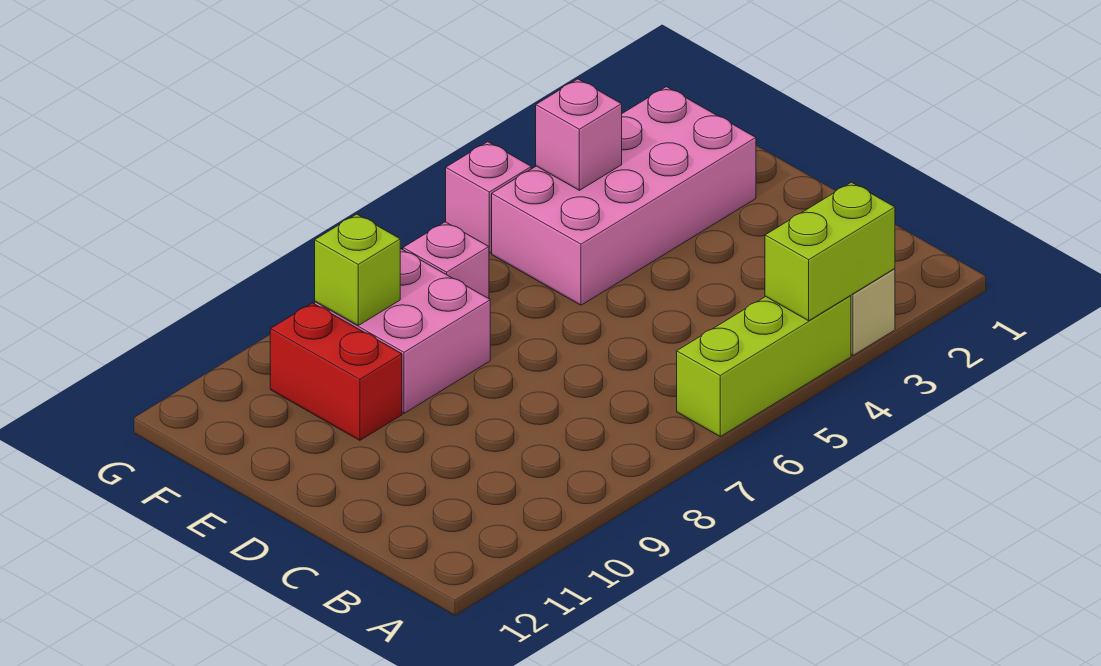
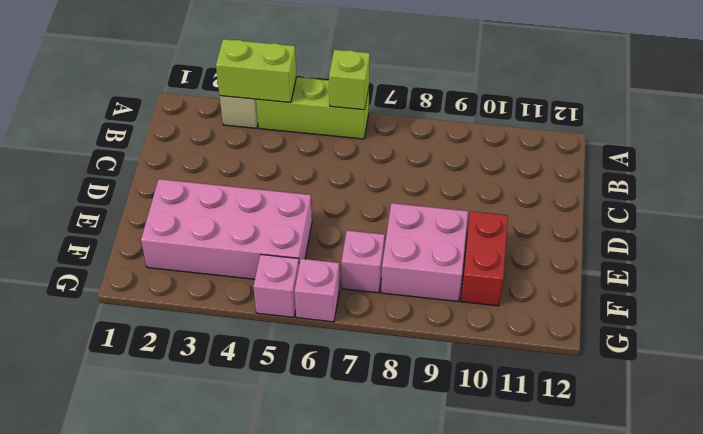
pink brick F4 level 2 -> pink brick G6 level 1
lime brick F9 level 2 -> lime brick A6 level 2

